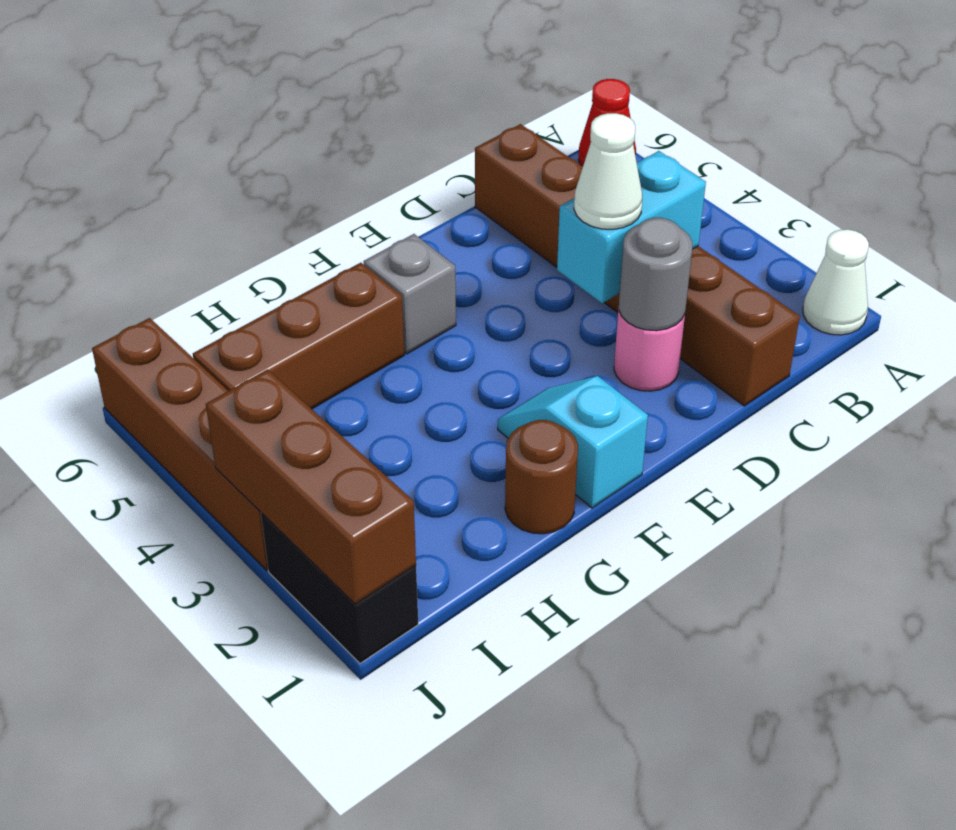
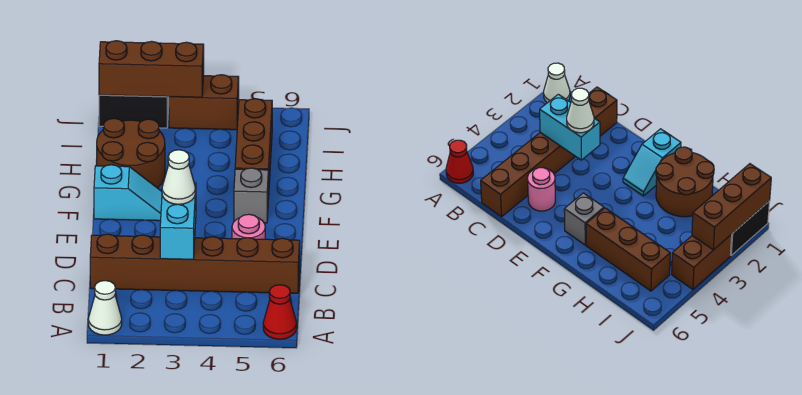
pink round brick D2 level 1 -> pink round brick D5 level 1
grey round brick D2 level 2 -> none
brown round brick G1 level 1 -> brown round brick G1:H2 level 1
brown brick J3:J6 level 1 -> brown brick J3:J4 level 1

